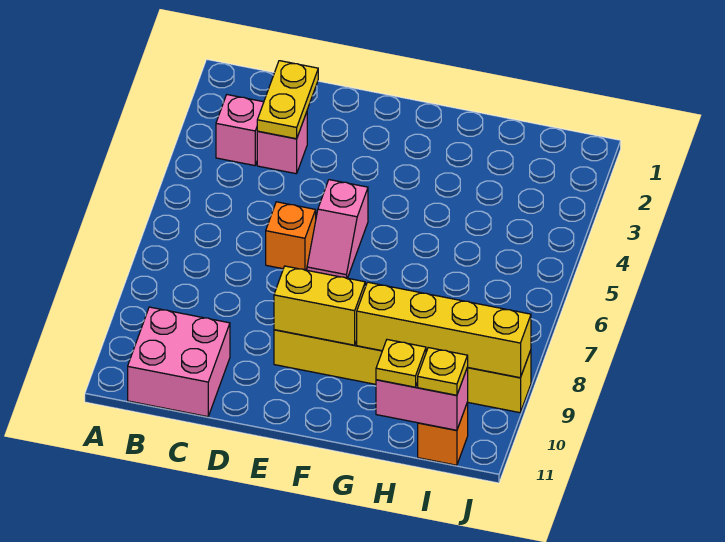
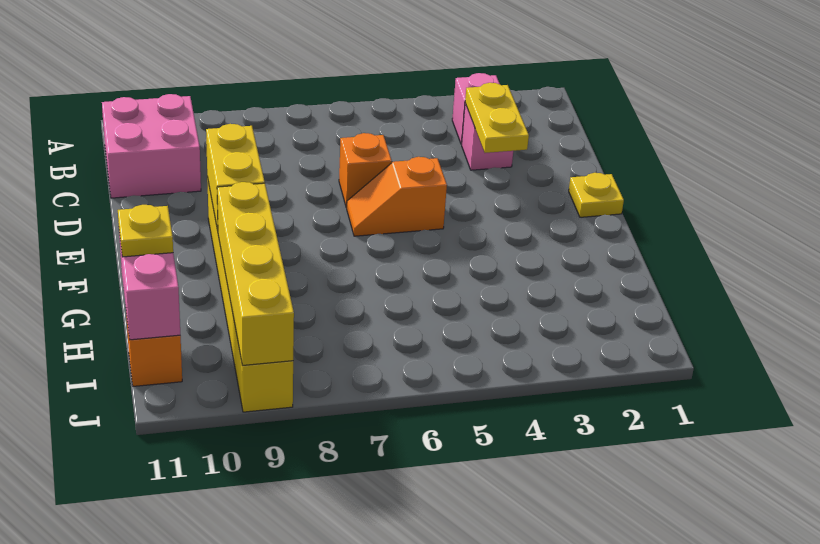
yellow plate C2:C3 level 2 -> yellow plate C3:D3 level 2
pink slope E5:E6 level 1 top 5 -> orange slope E5:E6 level 1 top 5
yellow plate I11 level 3 -> yellow plate E1 level 1

